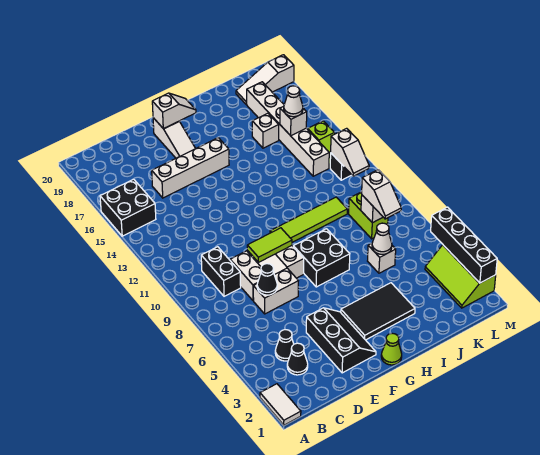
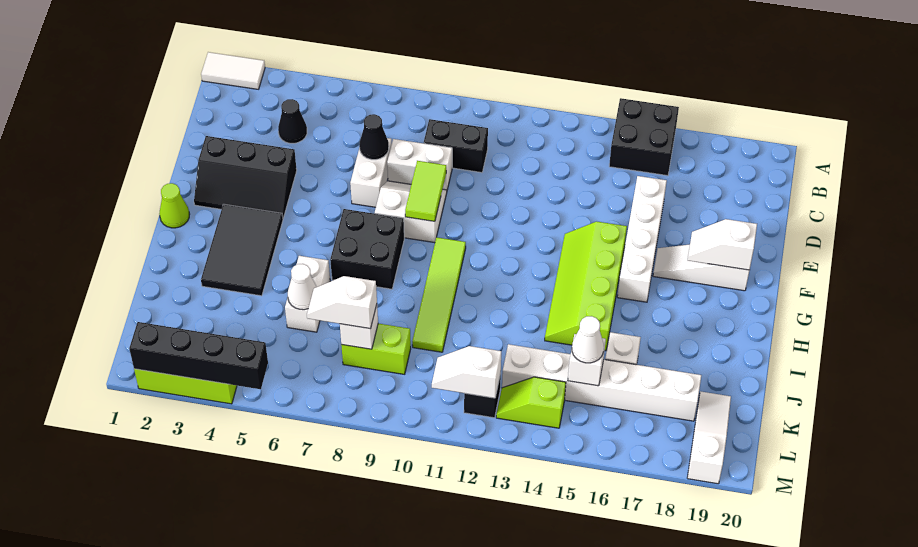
black cone C3 level 1 -> none
none -> lime slope F14:I15 level 1 top 15
white slope F19:G19 level 2 top F -> white slope F18:F19 level 2 top 19
white brick J6 level 1 -> white brick I6:J6 level 1

